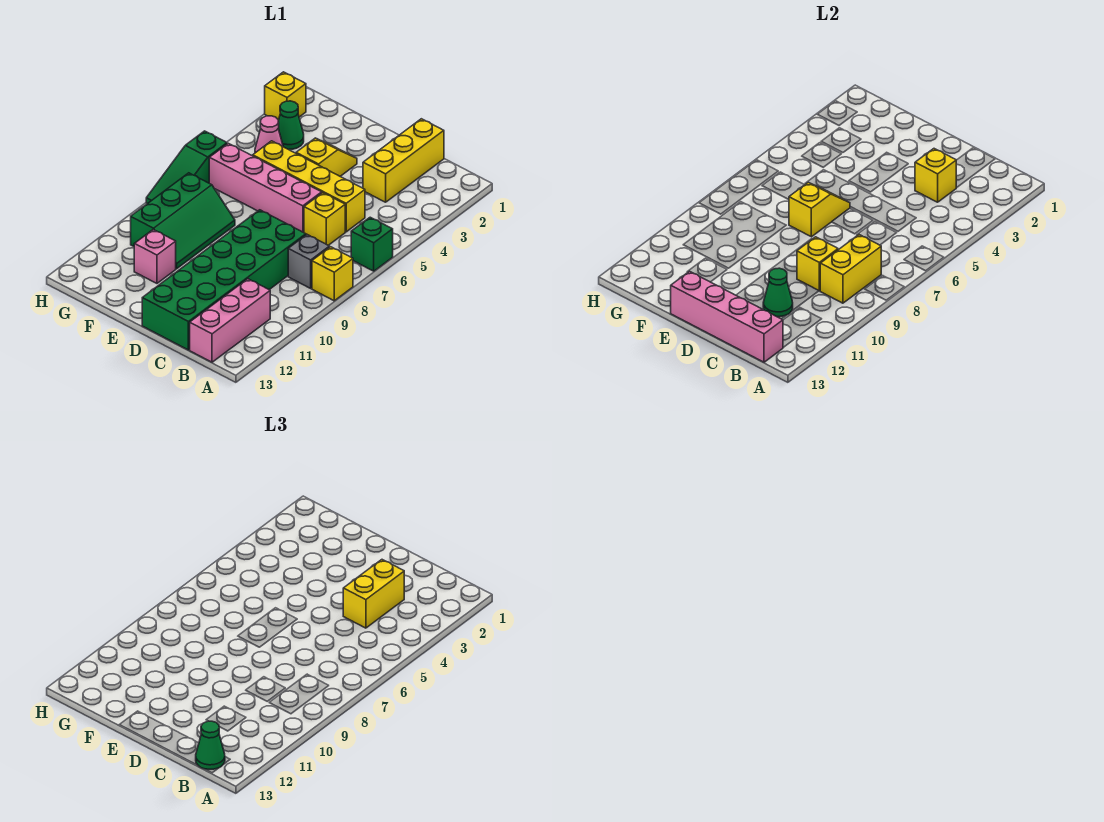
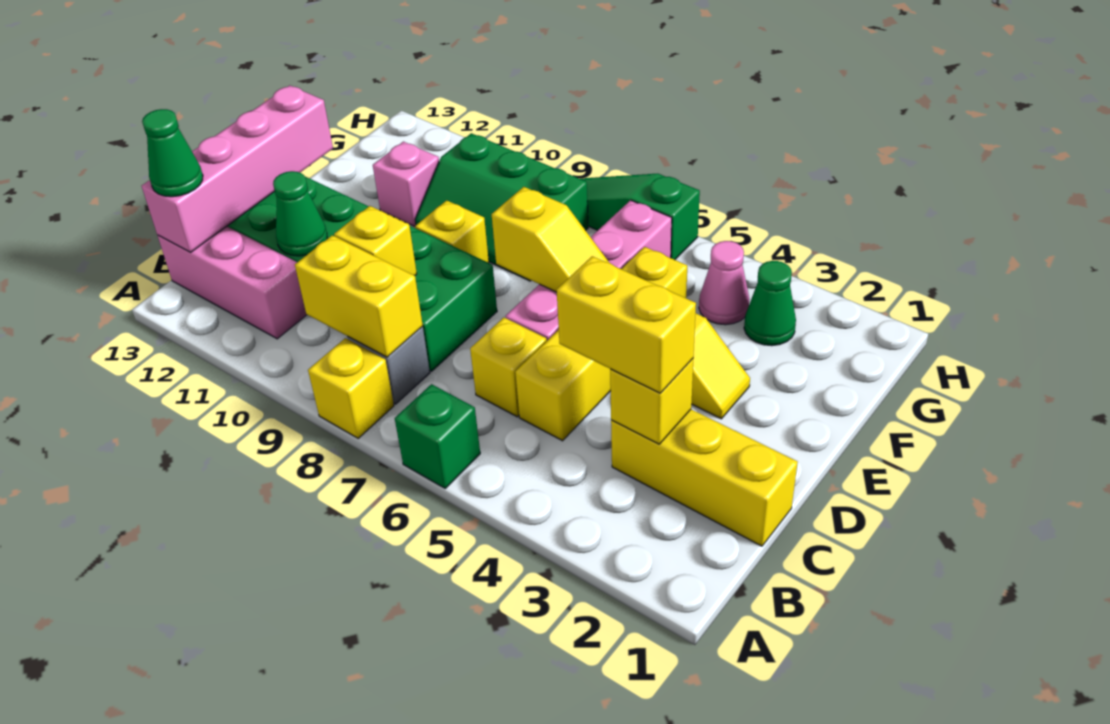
yellow brick H2 level 1 -> yellow brick E9 level 1

